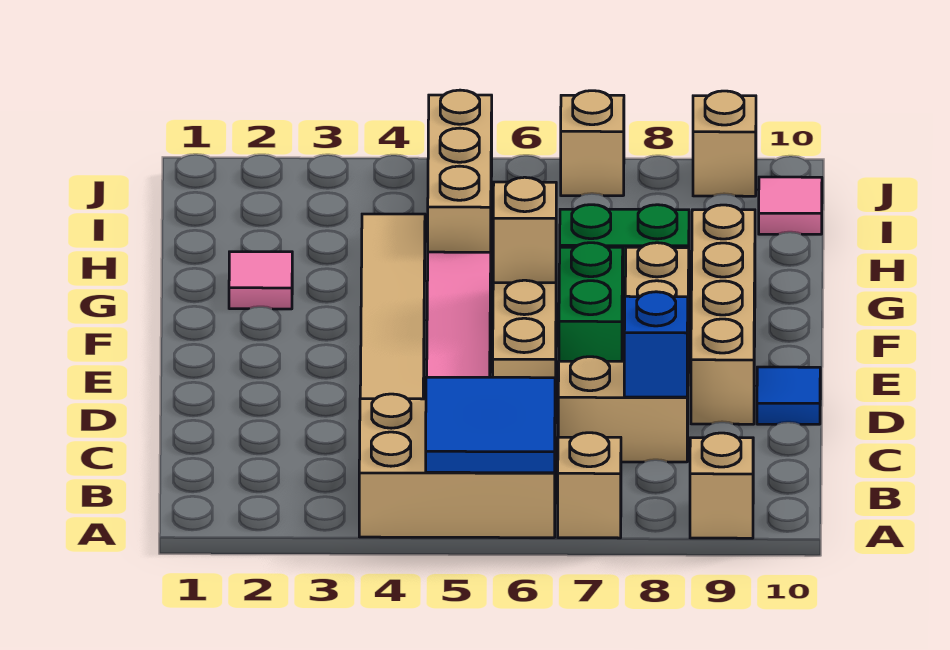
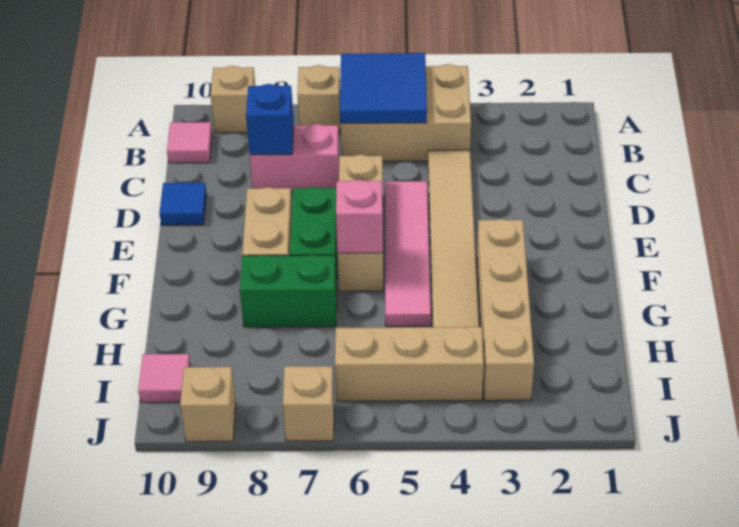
tan brick C7:C8 level 1 -> pink brick C7:C8 level 1
tan brick D9:G9 level 1 -> tan brick F3:I3 level 1
tan brick F6 level 2 -> pink brick F6 level 2
pink tile G2 level 1 -> pink tile B10 level 1
tan brick H5:J5 level 1 -> tan brick I4:I6 level 1

